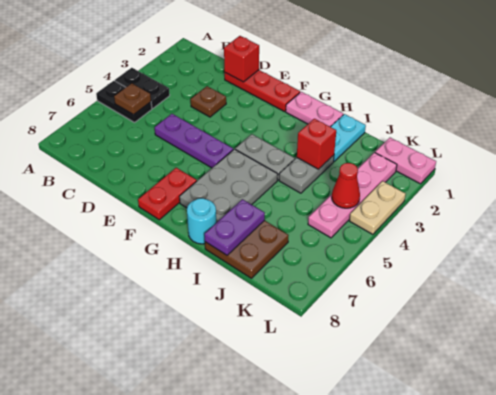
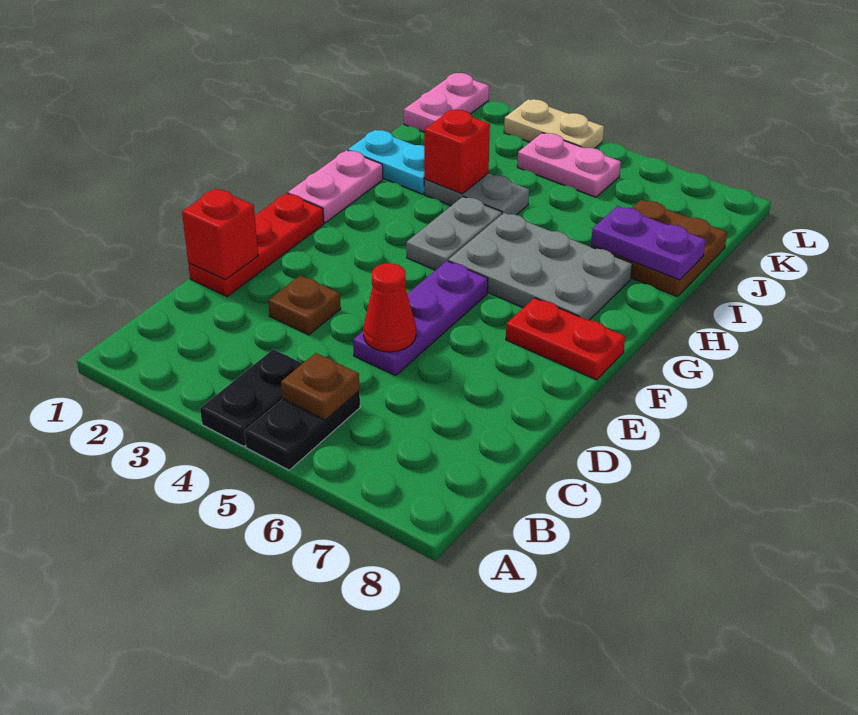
cyan round brick H8 level 1 -> none
pink plate K2:K5 level 1 -> pink plate K4:K5 level 1
red cone K4 level 2 -> red cone D5 level 2

